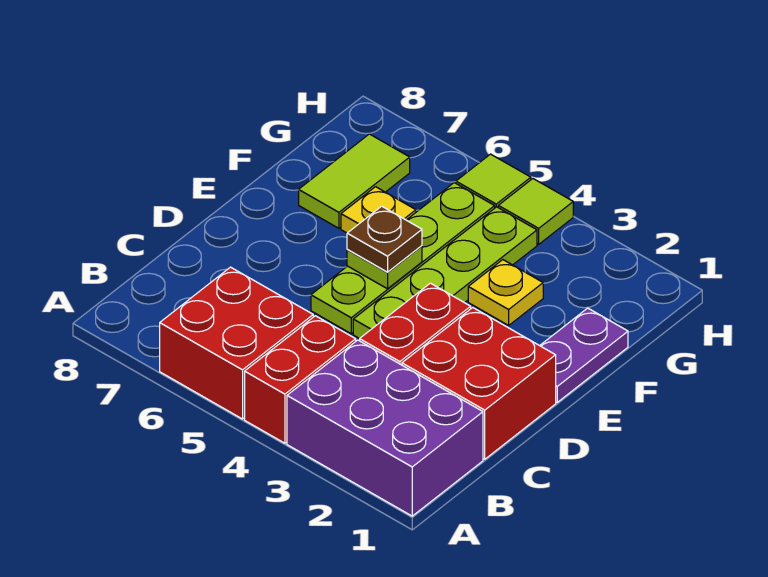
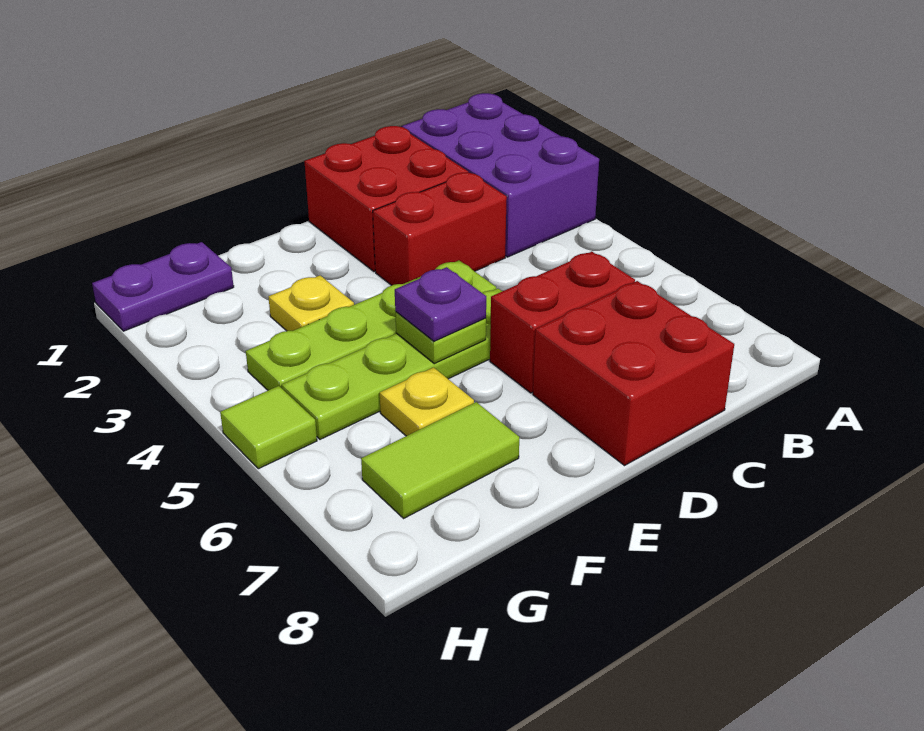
red brick A4:B4 level 1 -> red brick C6:D6 level 1
red brick A5:B6 level 1 -> red brick C7:D8 level 1
purple plate E1:F1 level 1 -> purple plate G1:H1 level 1
brown plate E5 level 3 -> purple plate E5 level 3
lime tile H4 level 1 -> none

